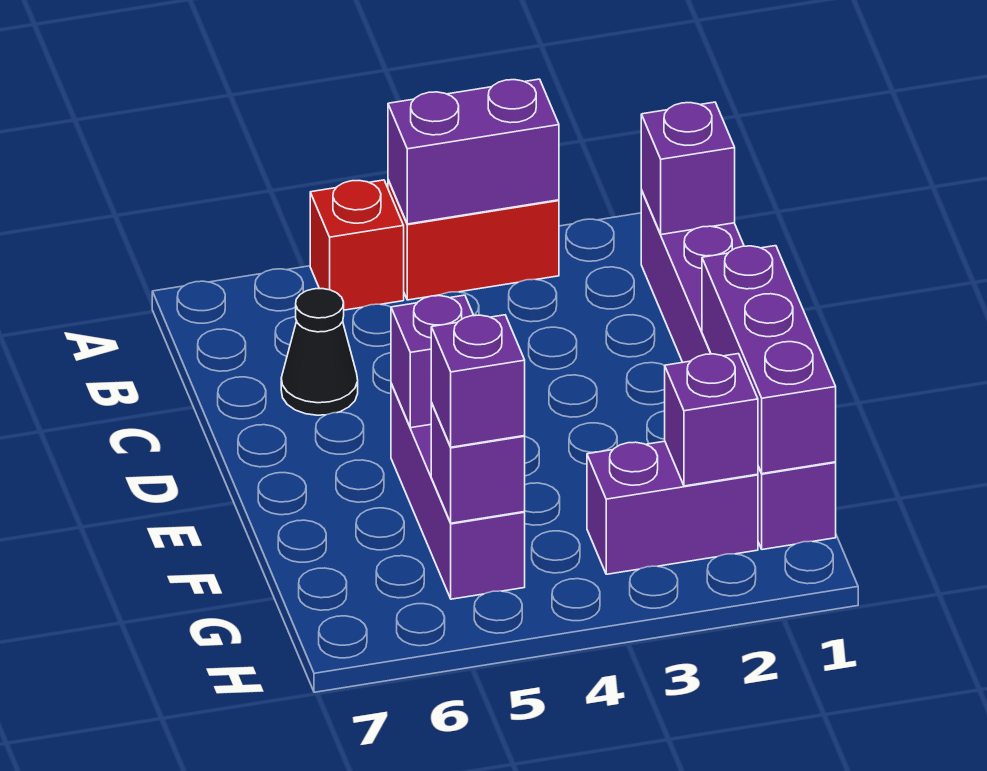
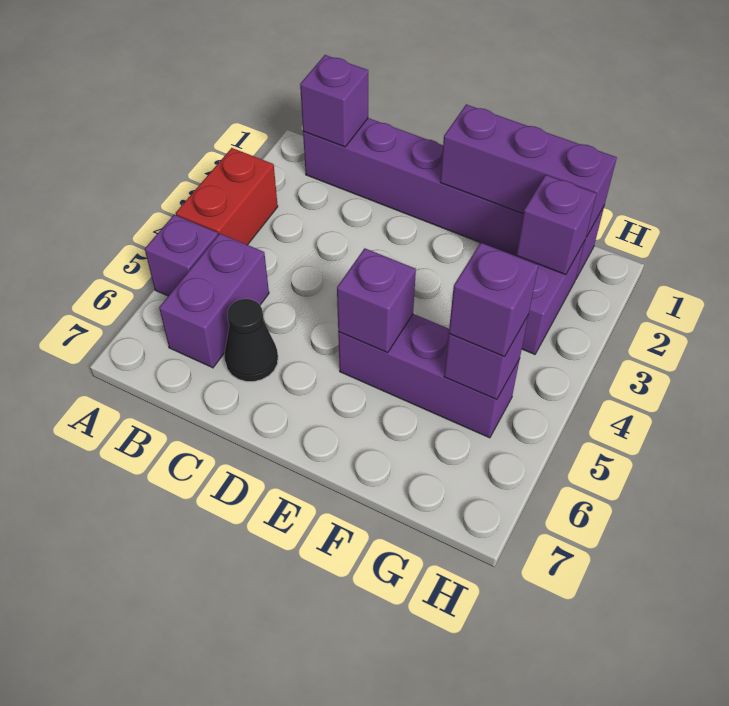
purple brick A3:A4 level 2 -> purple brick B5:B6 level 1
red brick A5 level 1 -> purple brick A5 level 1

